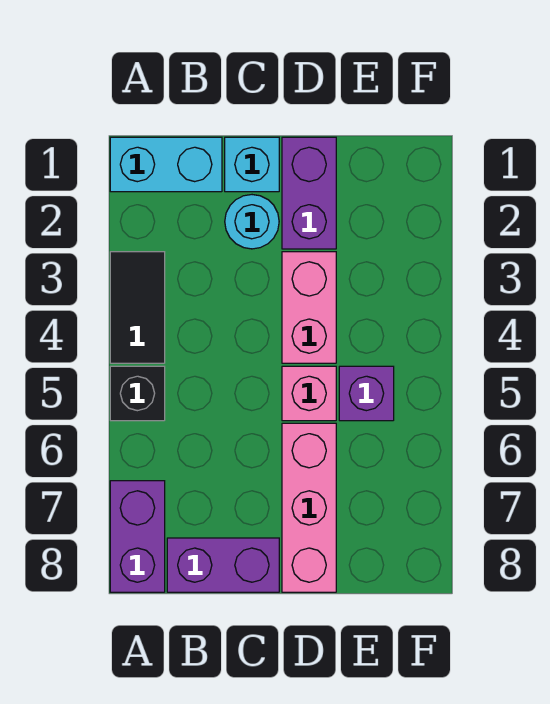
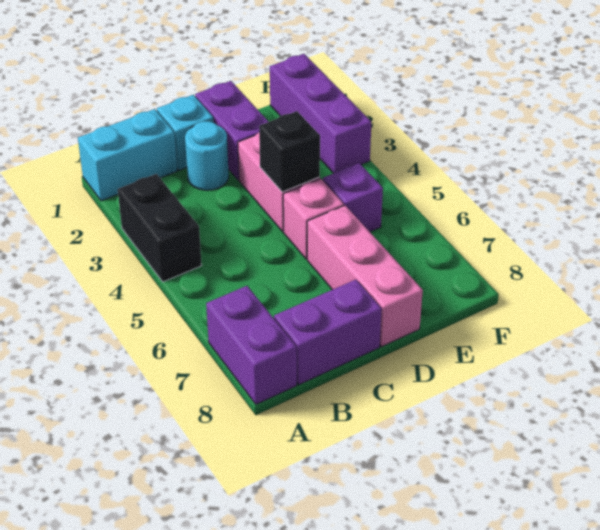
black tile A3:A4 level 1 -> black brick A3:A4 level 1
black brick A5 level 1 -> black brick D4 level 2
none -> purple brick F1:F3 level 1

